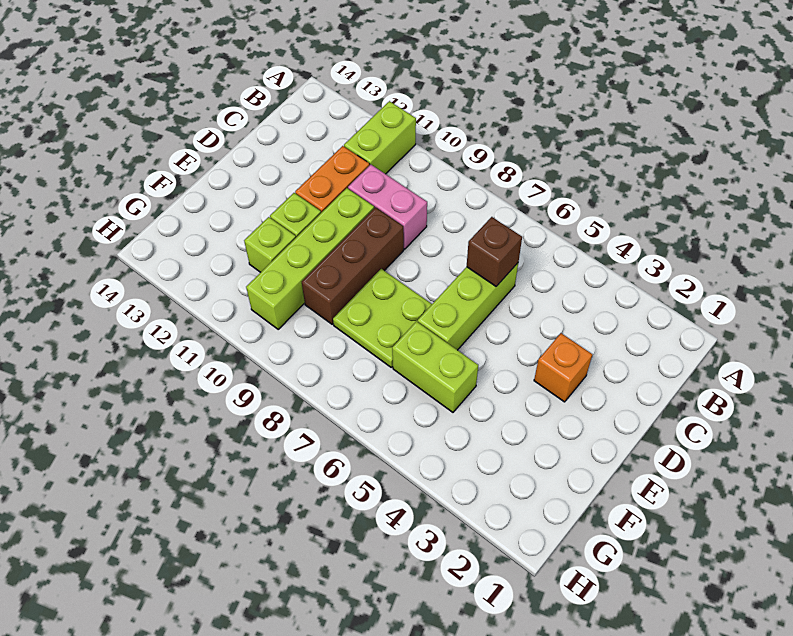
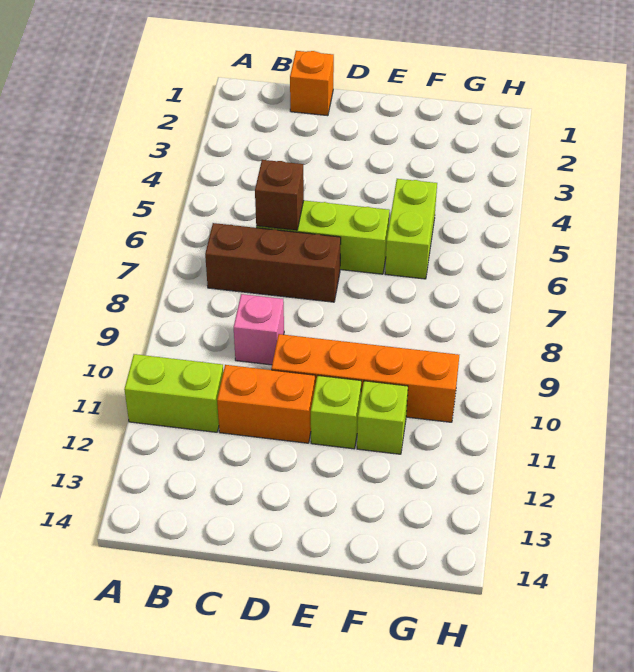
pink brick C9:C10 level 1 -> pink brick C9 level 1
orange brick D3 level 1 -> orange brick C1 level 1
brown brick D9:F9 level 1 -> brown brick B7:D7 level 1
lime brick D10:G10 level 1 -> orange brick D10:G10 level 1
lime plate E7:F8 level 1 -> none

